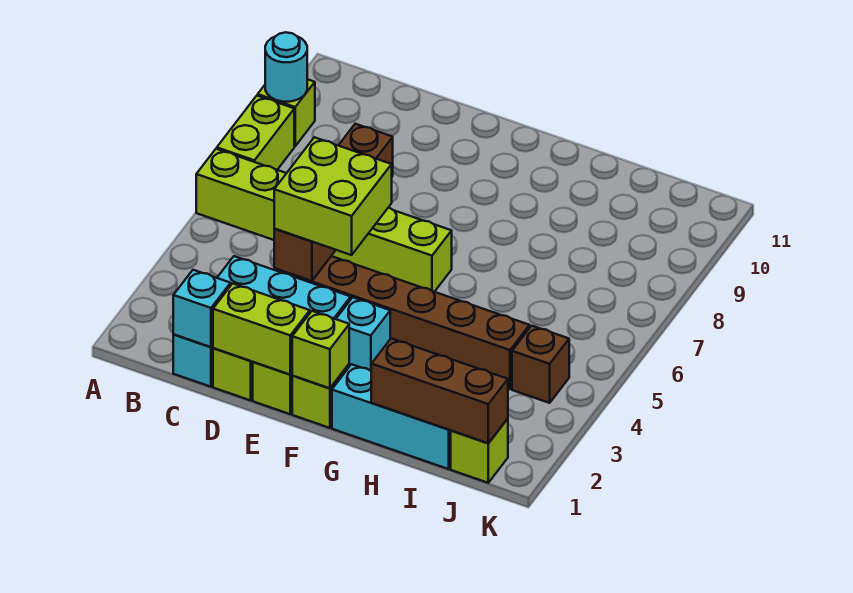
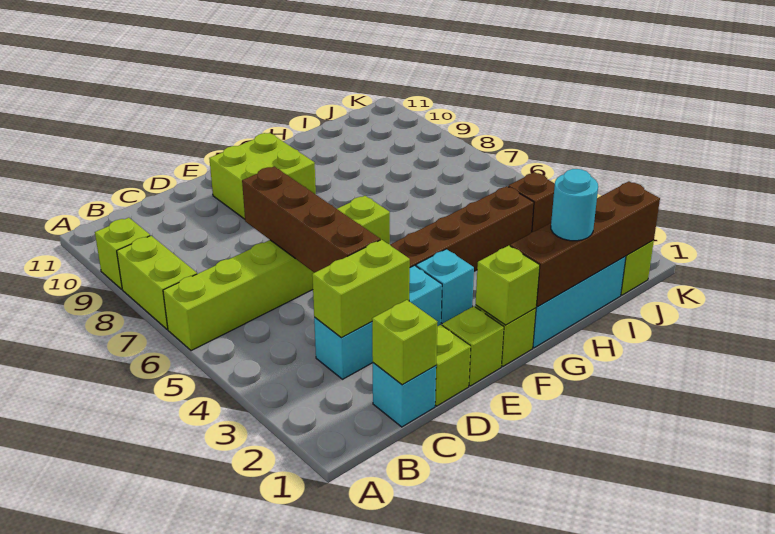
cyan round brick A9 level 2 -> cyan round brick H1 level 3
cyan brick C1 level 2 -> lime brick C1 level 2
lime brick D1:E1 level 2 -> lime brick C3:D3 level 2
lime brick D4:E5 level 3 -> lime brick E9:F10 level 1
brown brick H1:J1 level 2 -> brown brick G1:J1 level 2

